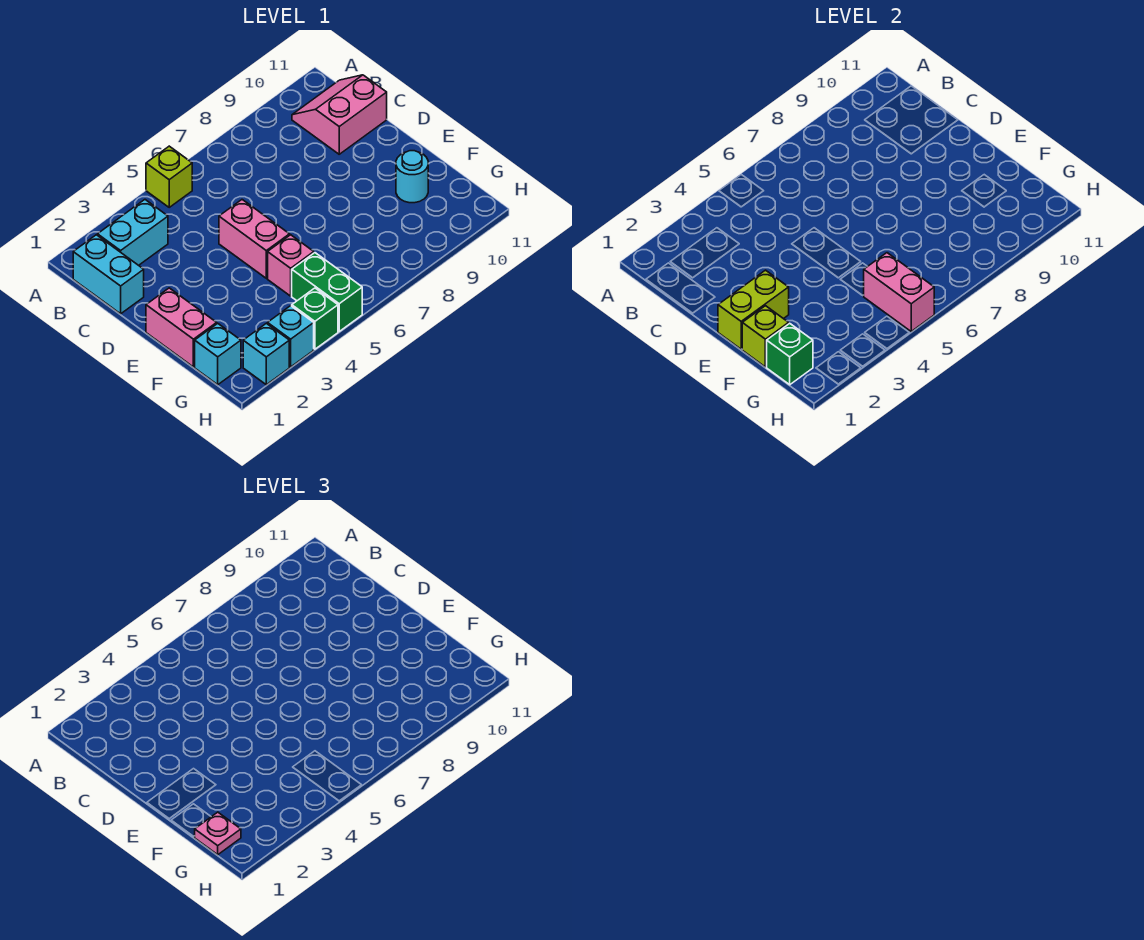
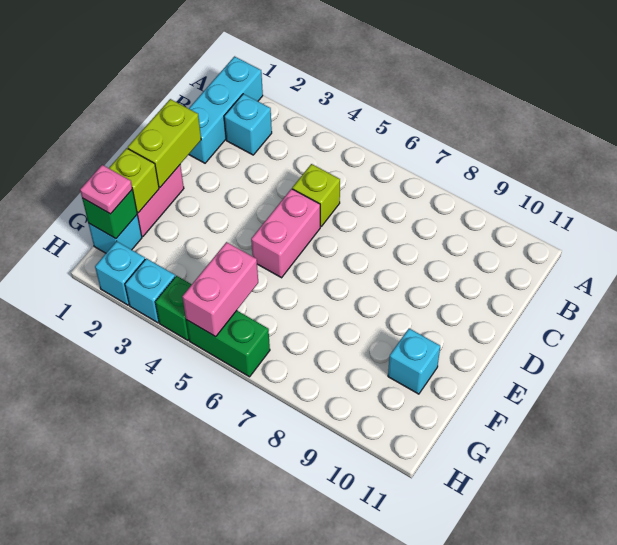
lime brick A5 level 1 -> lime brick C5 level 1
cyan brick B1:C1 level 1 -> cyan brick A1:C1 level 1
cyan brick B2:B3 level 1 -> cyan brick B2 level 1
pink slope B10:C11 level 1 top C -> none
lime brick E1:E2 level 2 -> lime brick D1:E1 level 2
pink brick F5 level 1 -> none
cyan round brick F10 level 1 -> cyan brick F10 level 1
green brick G5:H5 level 1 -> green brick H5:H6 level 1

